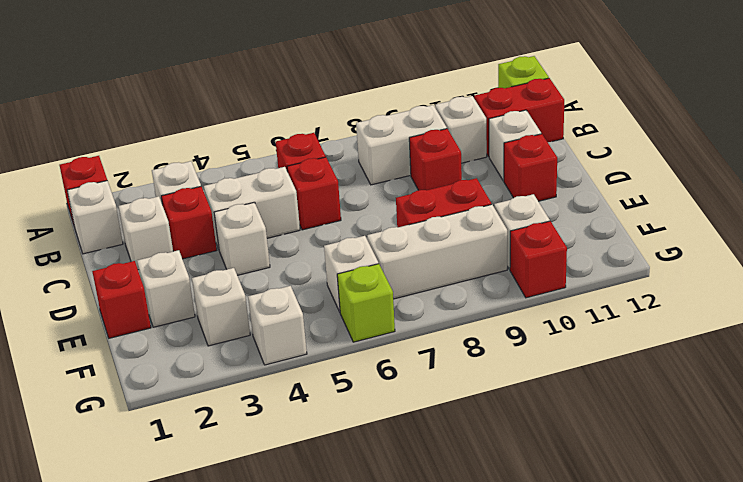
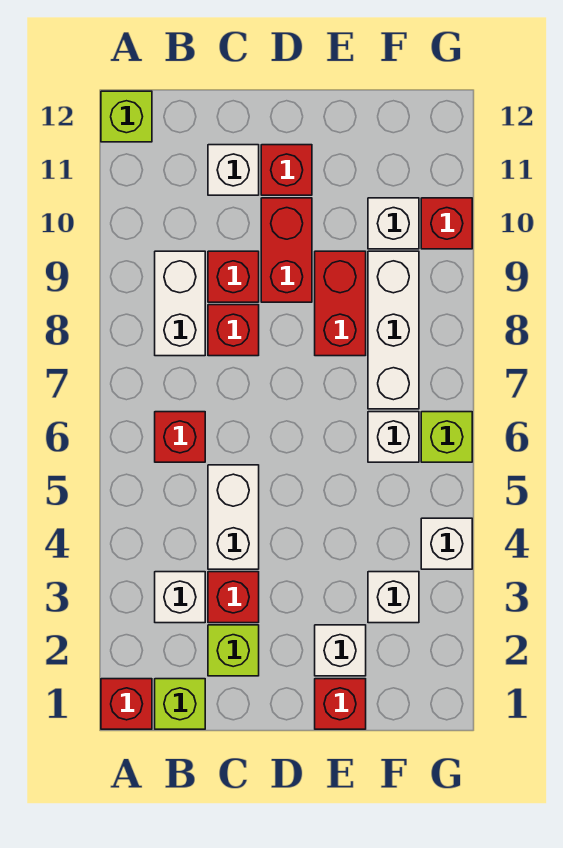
white brick B1 level 1 -> lime brick B1 level 1
white brick B10 level 1 -> none
red brick B11:B12 level 1 -> red brick D9:D10 level 1
white brick C2 level 1 -> lime brick C2 level 1
red brick C6 level 1 -> red brick C8 level 1
white brick D4 level 1 -> none

